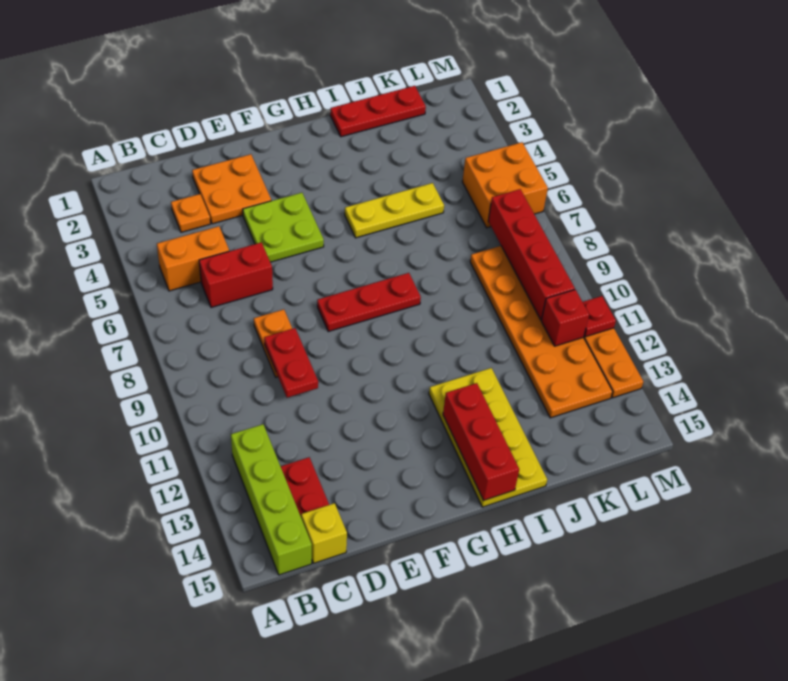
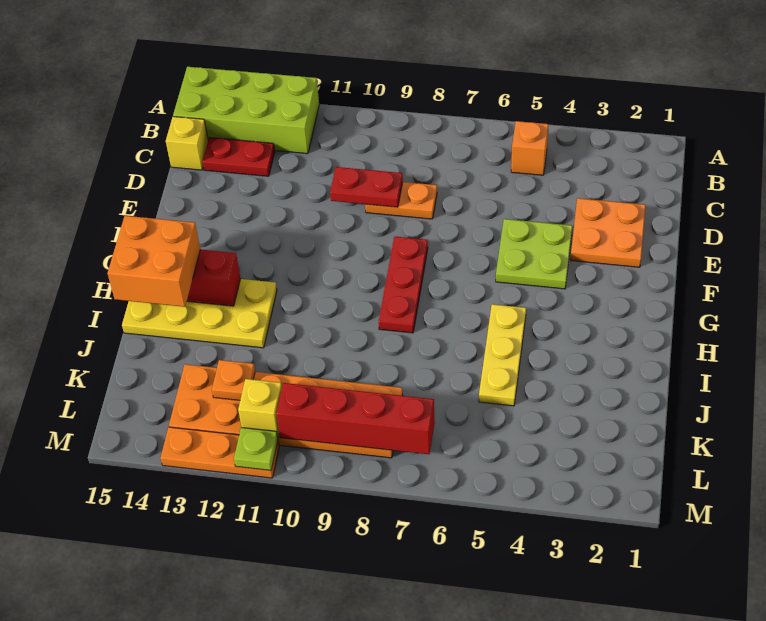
orange brick B5:C5 level 1 -> orange brick B5 level 1
lime brick B12:B15 level 1 -> lime brick A12:B15 level 1
orange plate C3 level 1 -> orange plate K12 level 2
red brick C6:D6 level 1 -> none
red plate I1:K1 level 1 -> none
orange brick L5:M6 level 1 -> orange brick H14:I15 level 3
red brick L11 level 2 -> yellow brick L11 level 2
red plate M11 level 2 -> lime plate M11 level 2

